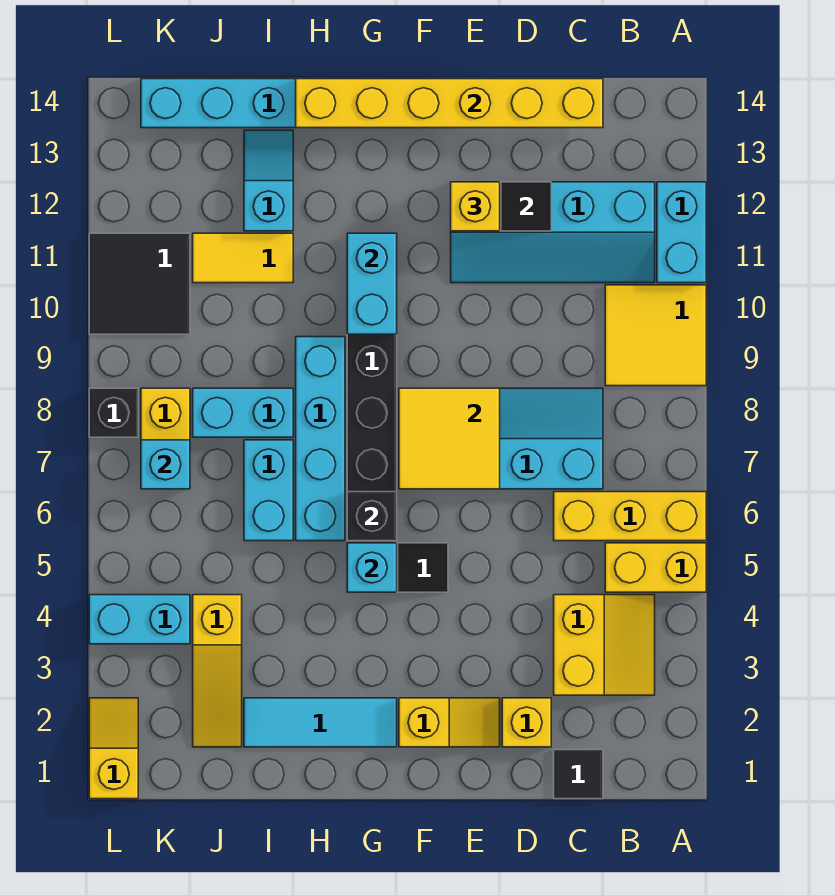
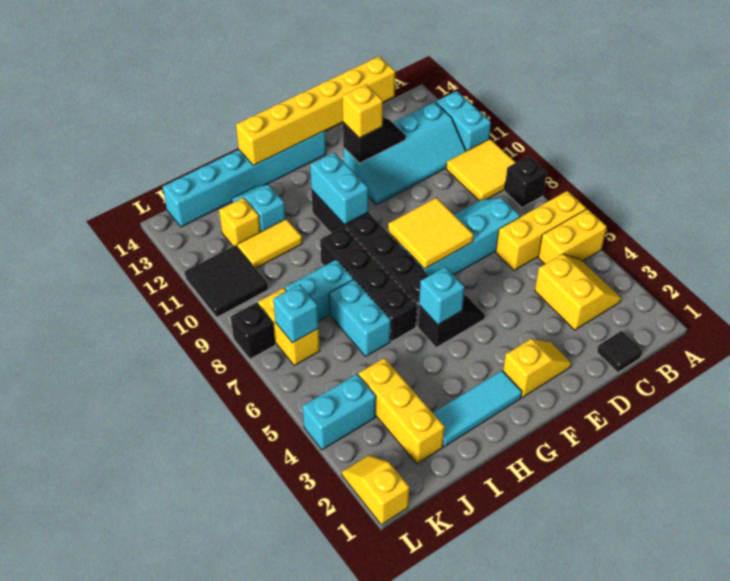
yellow brick D2 level 1 -> yellow brick J12 level 1
black brick G6 level 2 -> black brick A8 level 1
cyan brick H6:H9 level 1 -> black brick H6:H9 level 1
yellow slope J2:J4 level 1 top 4 -> yellow brick J2:J4 level 1

